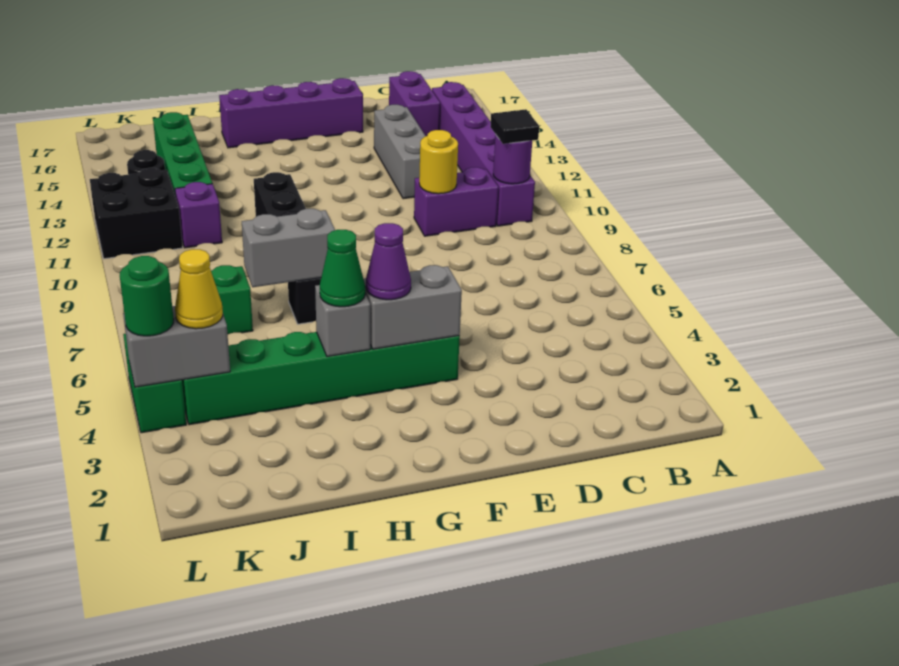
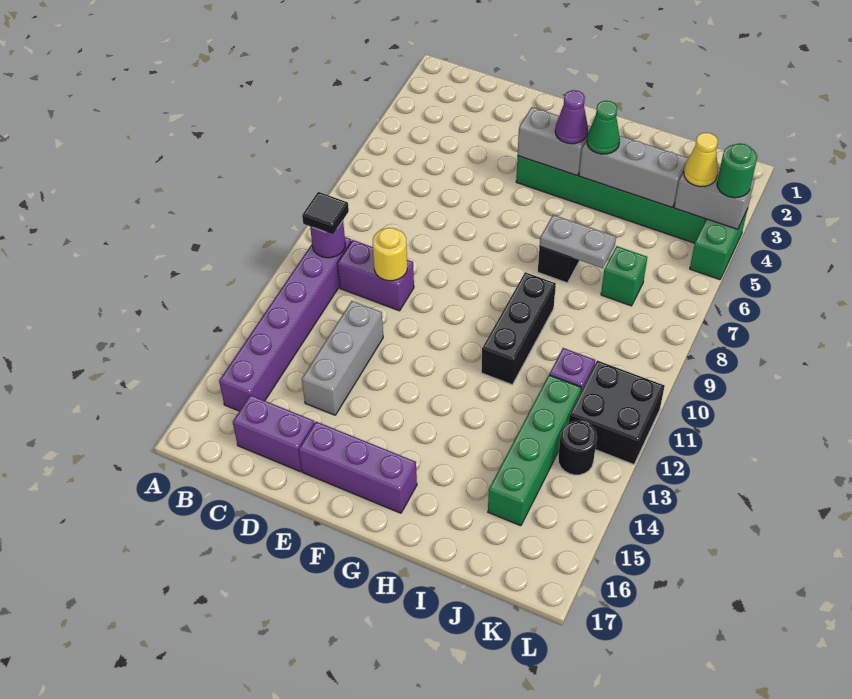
purple brick C15:C16 level 1 -> purple brick C16:D16 level 1
purple brick E16:H16 level 1 -> purple brick E16:G16 level 1
grey brick H4 level 2 -> grey brick H4:J4 level 2
grey brick H7:I7 level 2 -> grey plate H7:I7 level 2

